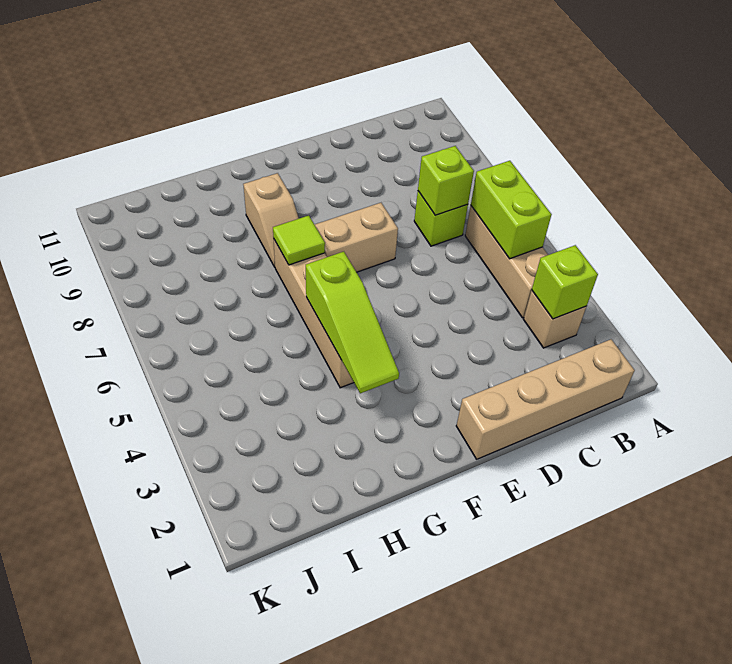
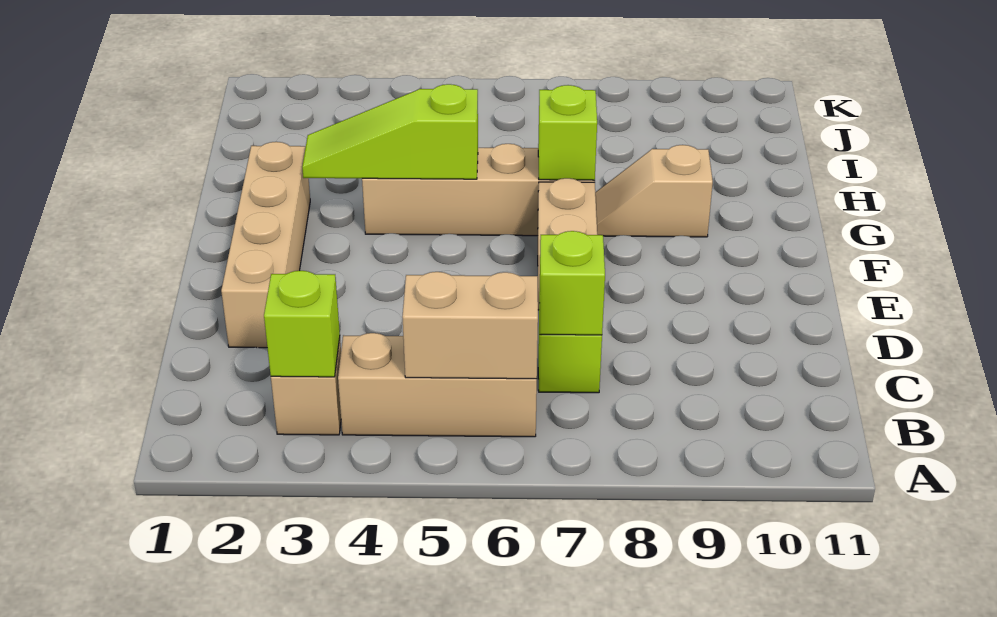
tan brick B1:E1 level 1 -> tan brick D2:G2 level 1
lime brick B5:B6 level 2 -> tan brick B5:B6 level 2
lime tile G7 level 2 -> lime brick G7 level 2

